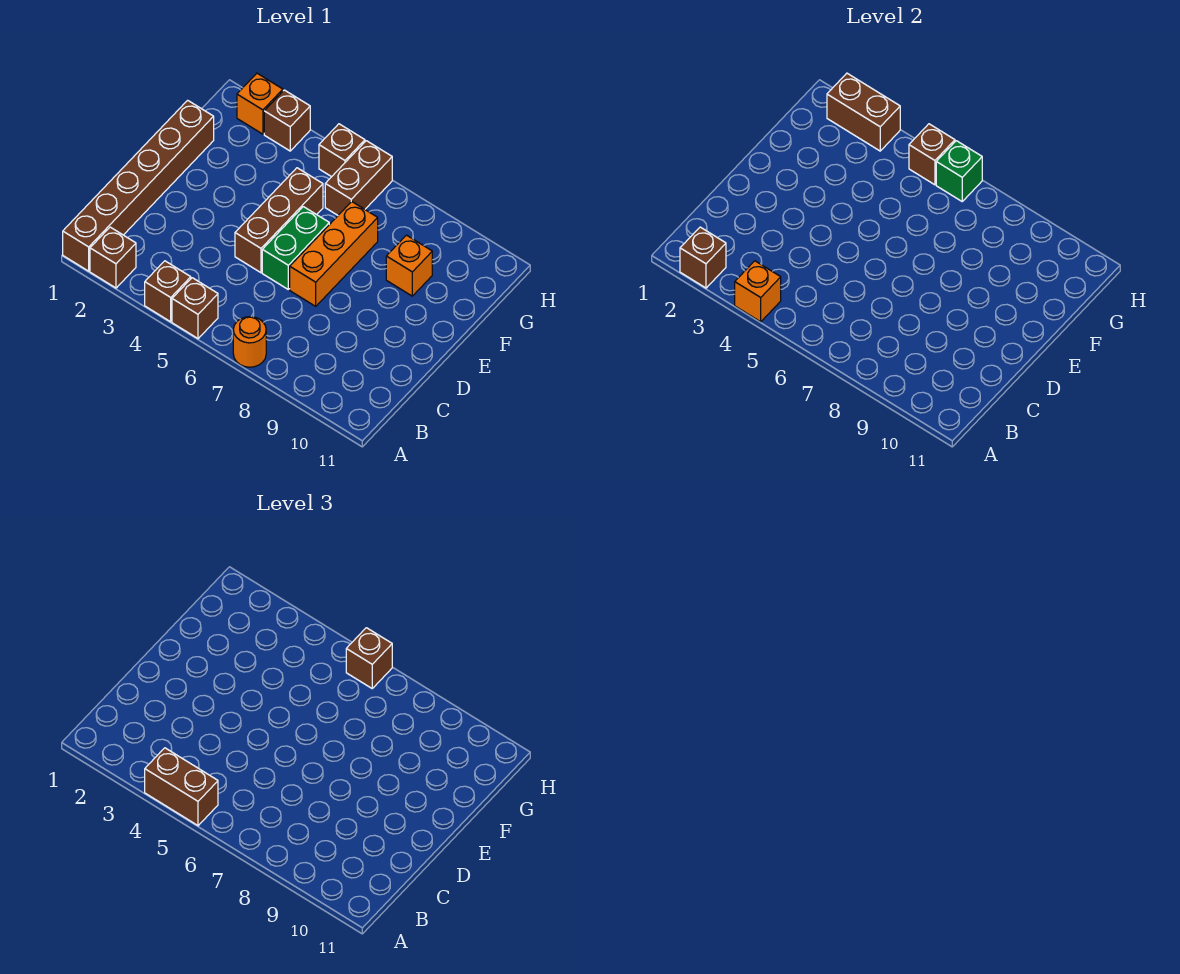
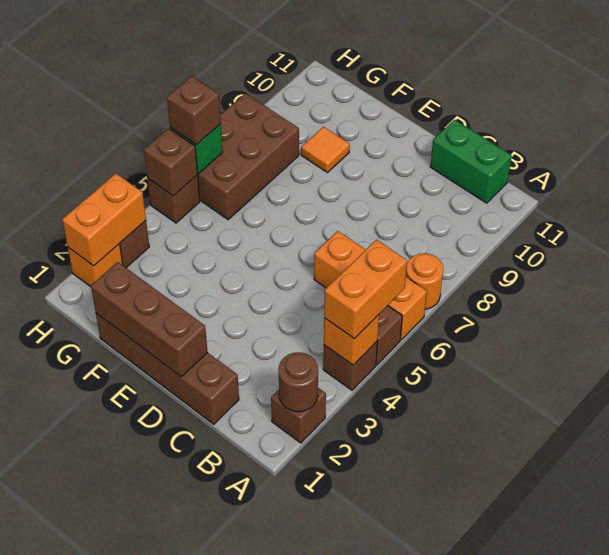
brown brick A1:F1 level 1 -> brown brick C1:F1 level 1
brown brick A2 level 2 -> brown round brick A2 level 2
brown brick A4:A5 level 3 -> orange brick A4:A5 level 3
brown brick D5:F5 level 1 -> brown brick D1:F1 level 2
green brick D6:E6 level 1 -> green brick B11:C11 level 1
orange brick D7:F7 level 1 -> orange brick A6:C6 level 1
orange brick F9 level 1 -> orange tile F9 level 1
brown brick G6:H6 level 1 -> brown brick G6:H8 level 1
brown brick H2:H3 level 2 -> orange brick H2:H3 level 2

